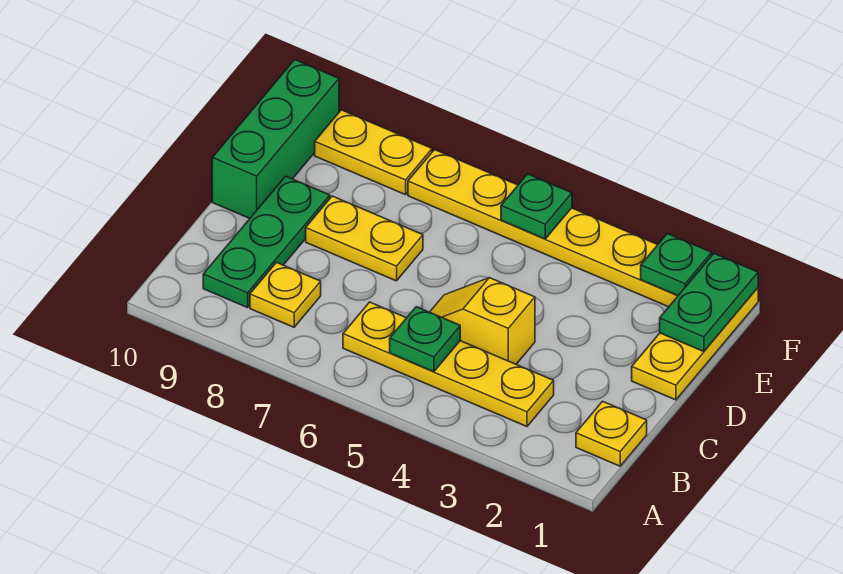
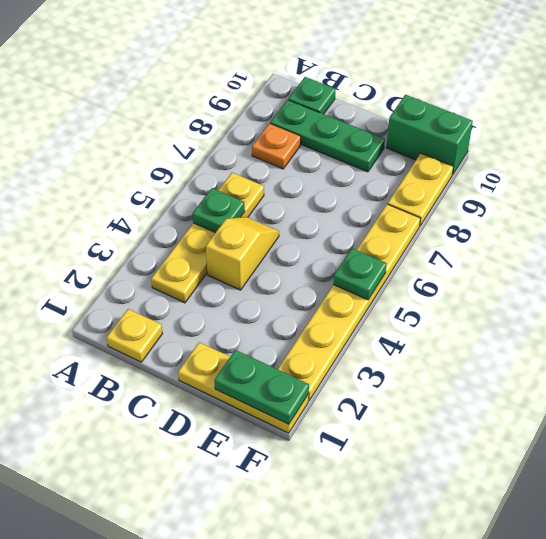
yellow plate B8 level 1 -> orange plate B8 level 1
yellow plate D7:D8 level 1 -> none
green brick D10:F10 level 1 -> green brick E10:F10 level 1
green plate F2 level 2 -> green plate B10 level 1

